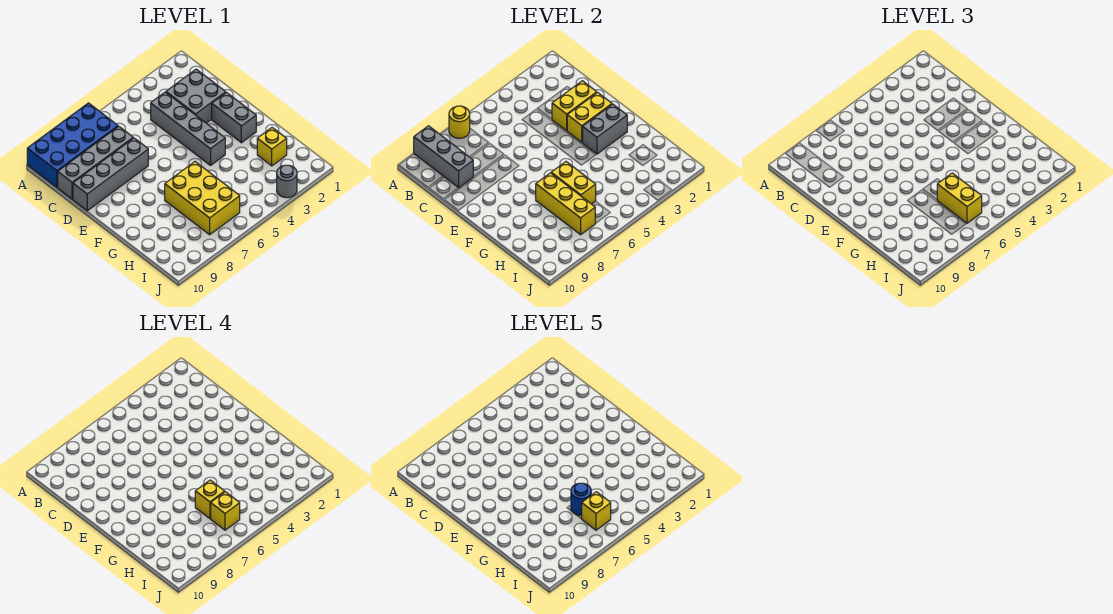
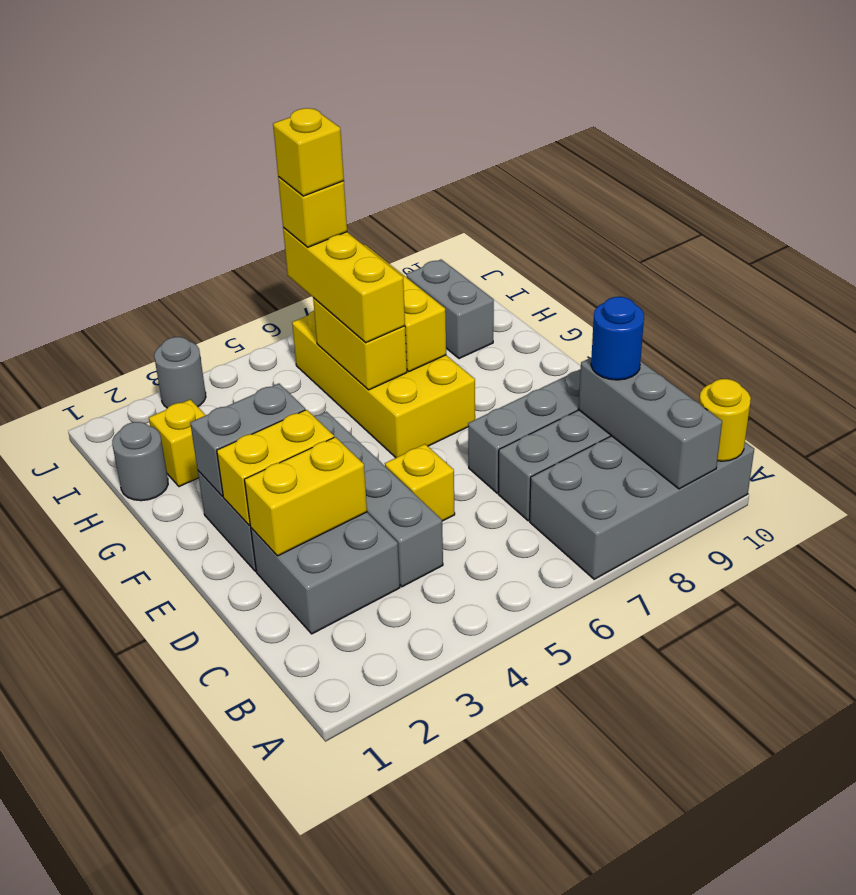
blue brick A7:B10 level 1 -> grey brick A7:B10 level 1
yellow round brick A7 level 2 -> yellow round brick A10 level 2
yellow brick G6:I7 level 1 -> yellow brick F6:I7 level 1
none -> grey round brick H1 level 1
yellow brick H6:I6 level 3 -> yellow brick G6:I6 level 3
yellow brick H6 level 4 -> yellow brick D5 level 1
blue round brick H6 level 5 -> blue round brick C9 level 3
none -> grey brick H9:I9 level 1

